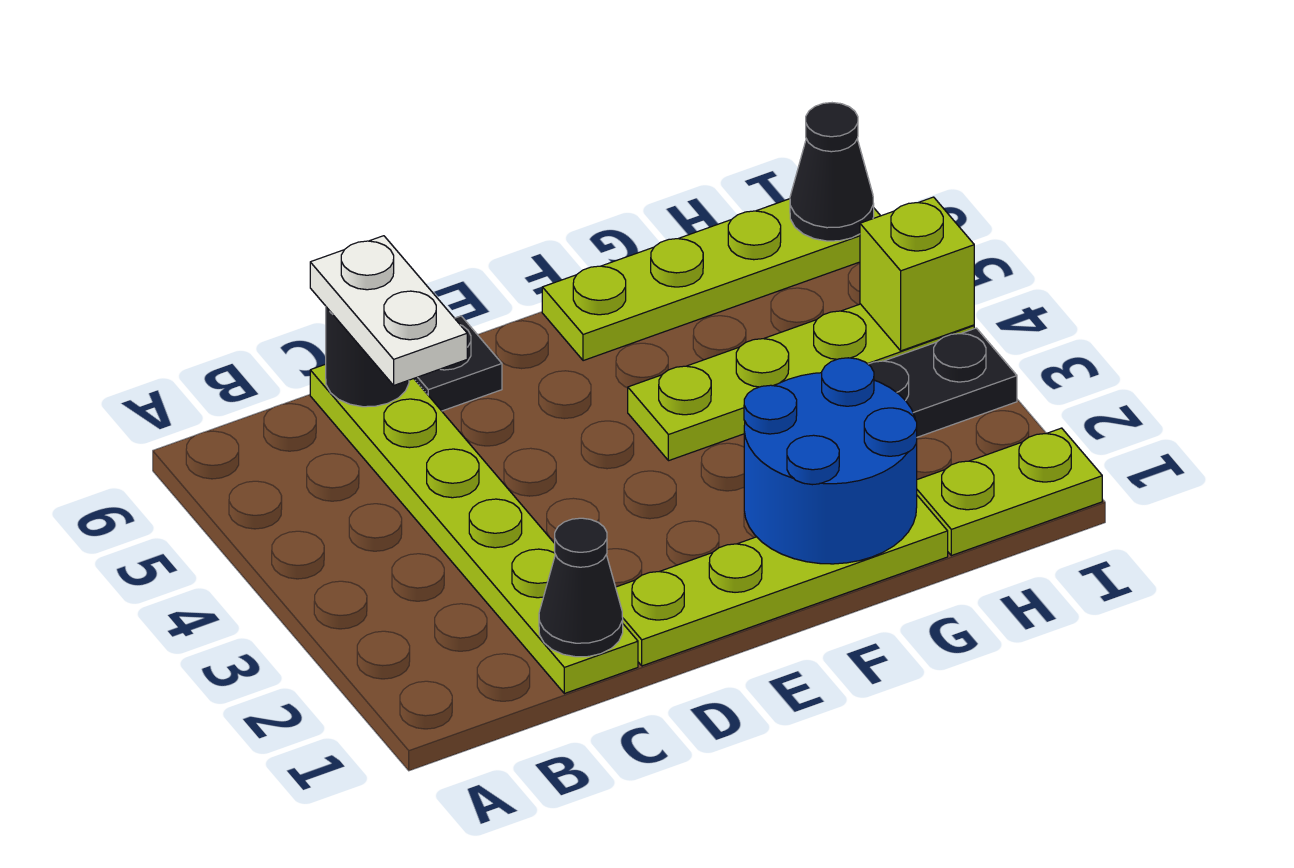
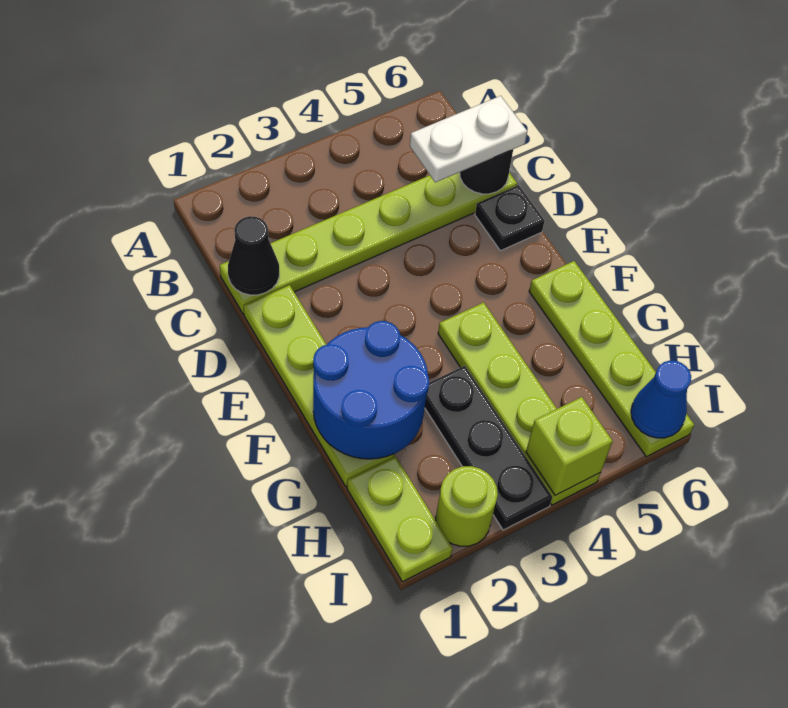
none -> lime round brick I2 level 1
black cone I6 level 2 -> blue cone I6 level 2

